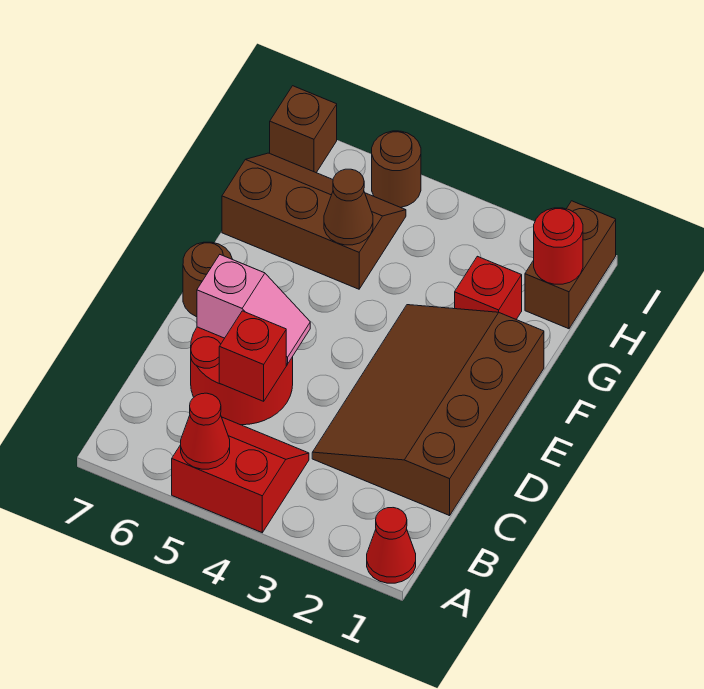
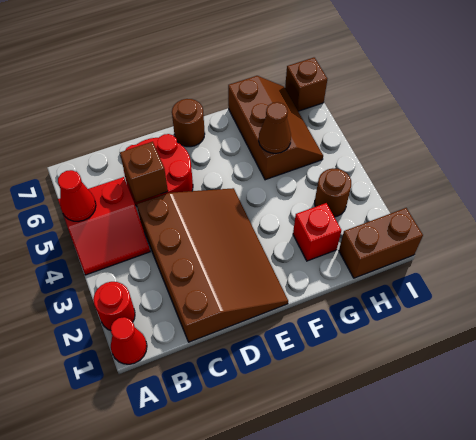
red slope A4:B5 level 1 top A -> red slope A4:B5 level 1 top 5
brown slope C1:F3 level 1 top 1 -> brown slope C1:E4 level 1 top C
red brick C5 level 2 -> brown brick C5 level 2
pink slope D5:D6 level 2 top 6 -> none
red round brick H1 level 2 -> red round brick A2 level 1
brown round brick I5 level 1 -> brown round brick H3 level 1

